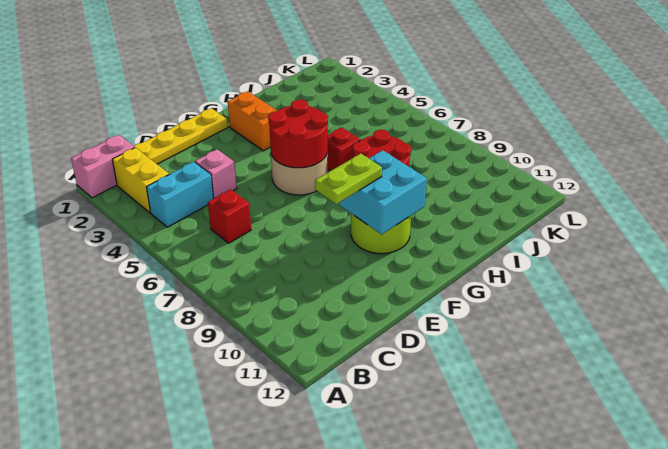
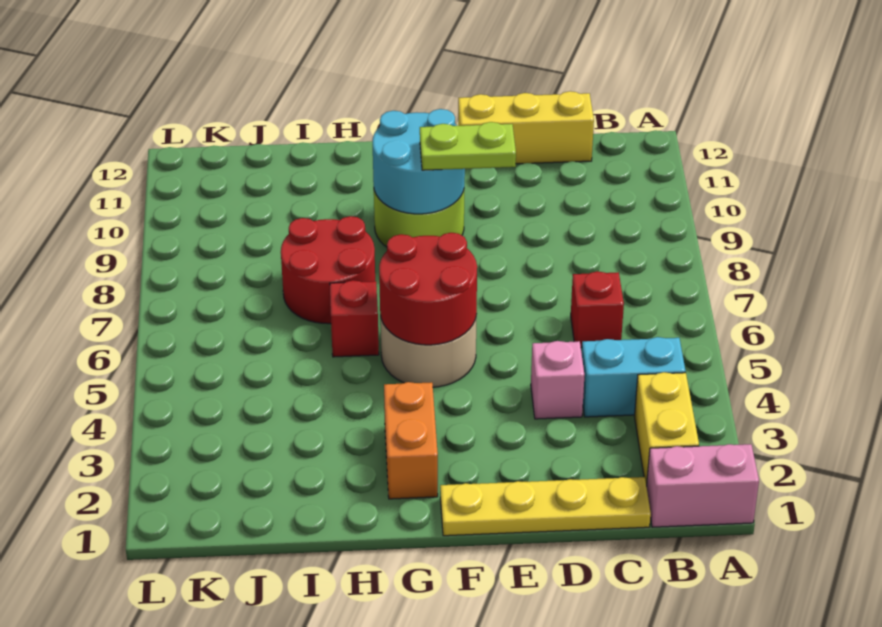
none -> yellow brick C12:E12 level 1
cyan brick F9:G10 level 2 -> cyan round brick F9:G10 level 2

